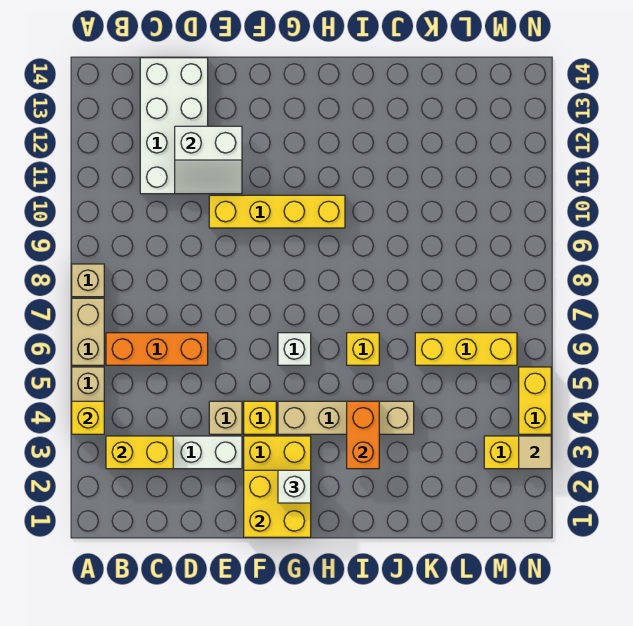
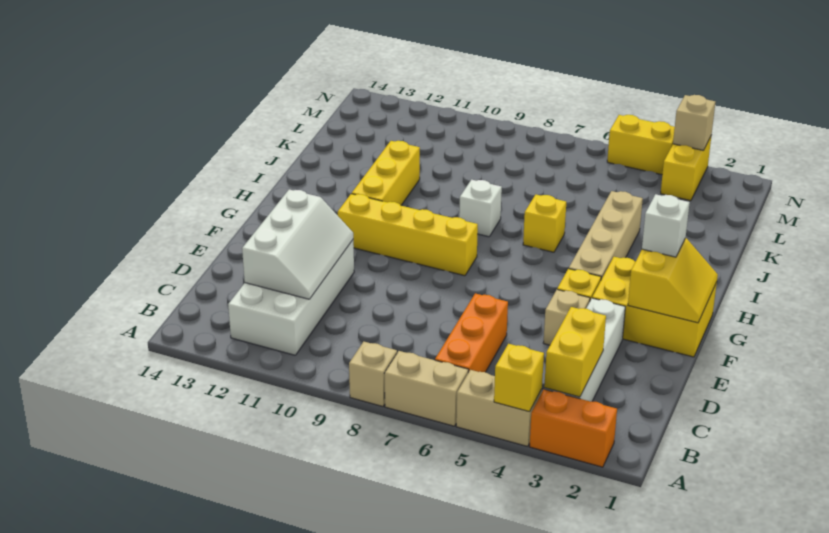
white brick C11:D14 level 1 -> white brick B11:E12 level 1
white slope D11:E12 level 2 top 12 -> white slope C11:E12 level 2 top 12
yellow brick E10:H10 level 1 -> yellow brick G8:G11 level 1
yellow brick F1:G2 level 2 -> yellow slope F1:G2 level 2 top 2
white brick G6 level 1 -> white brick I8 level 1
orange brick I3:I4 level 2 -> orange brick A2:A3 level 1
yellow brick K6:M6 level 1 -> yellow brick H11:J11 level 1
tan tile N3 level 2 -> tan brick N3 level 2

